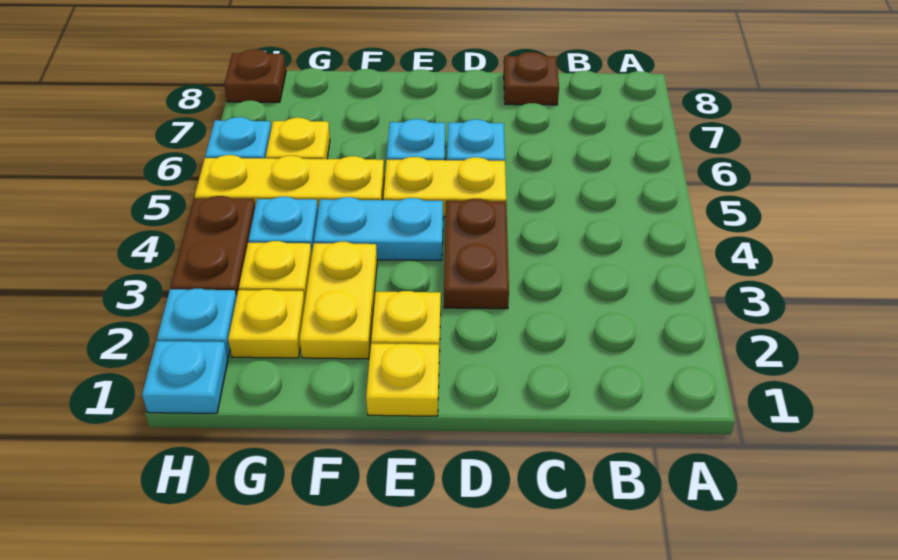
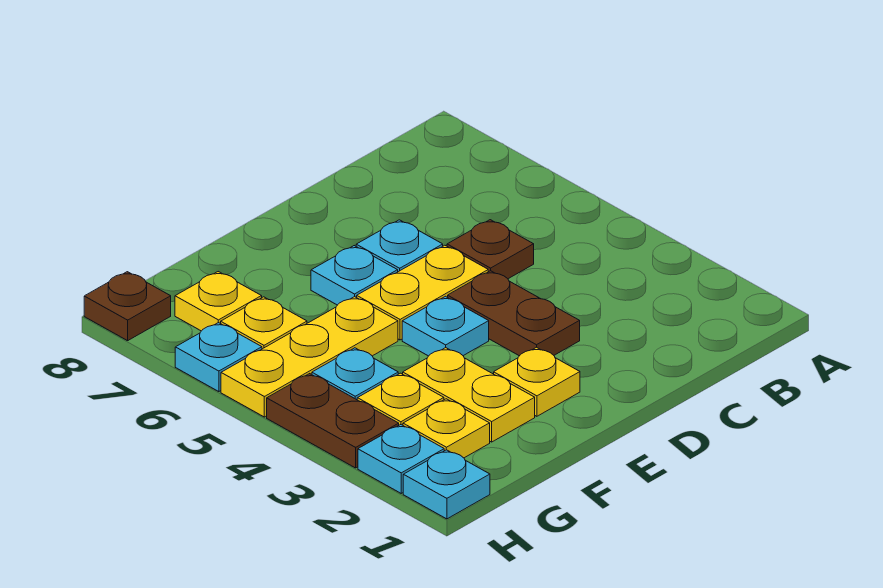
brown plate C8 level 1 -> brown plate C5 level 1
yellow plate E1 level 1 -> yellow plate G7 level 1
cyan plate E4:F4 level 1 -> cyan plate E4 level 1

